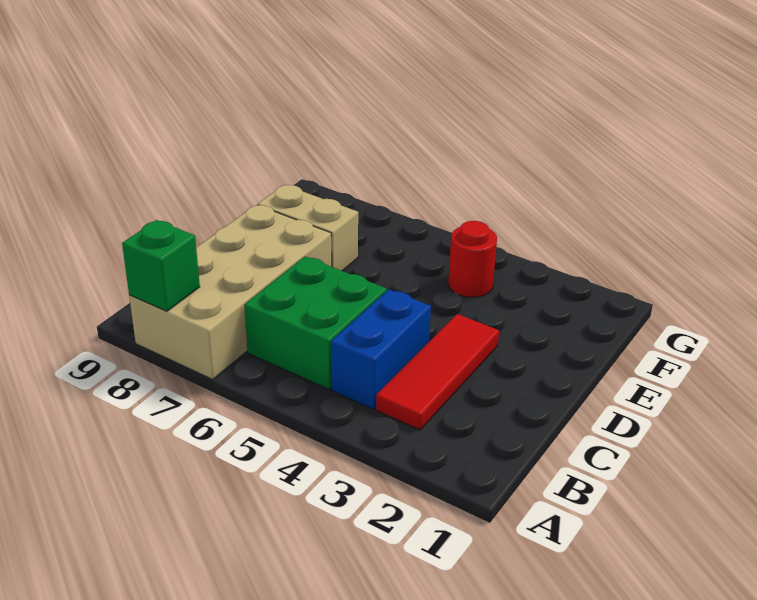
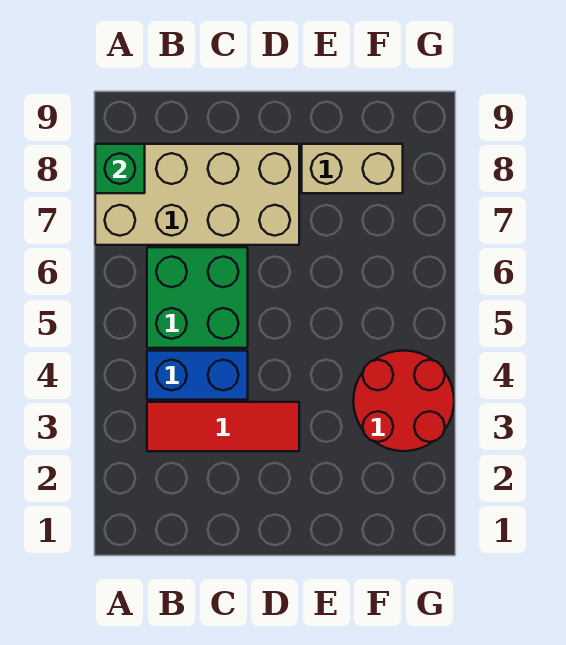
tan brick E7:E8 level 1 -> tan brick E8:F8 level 1
red round brick F4 level 1 -> red round brick F3:G4 level 1

